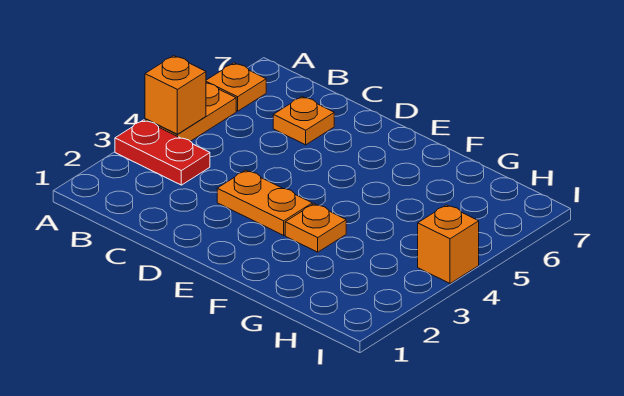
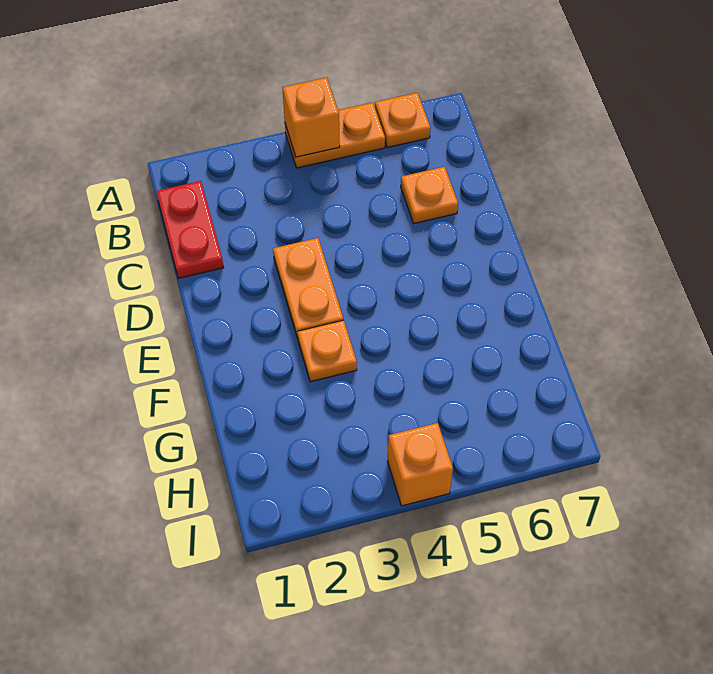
red plate A3:B3 level 1 -> red plate B1:C1 level 1

